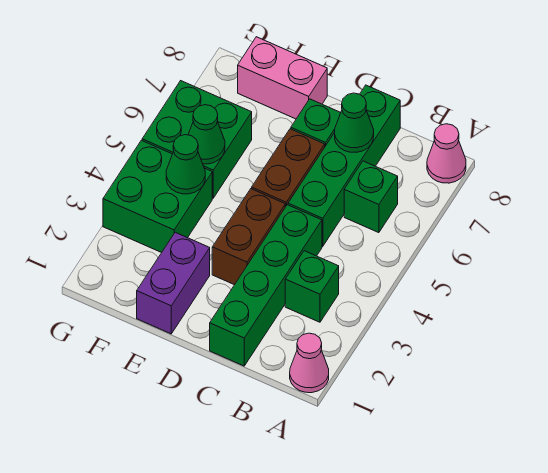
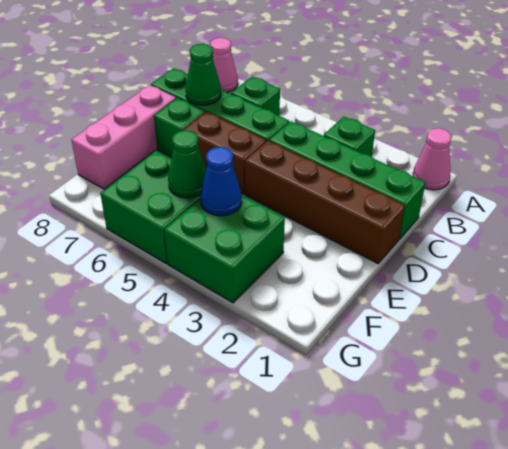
brown brick D3:D4 level 1 -> brown brick D1:D4 level 1
purple brick E1:E2 level 1 -> none
pink brick E8:F8 level 1 -> pink brick D8:F8 level 1
green cone F4 level 2 -> blue cone F4 level 2

